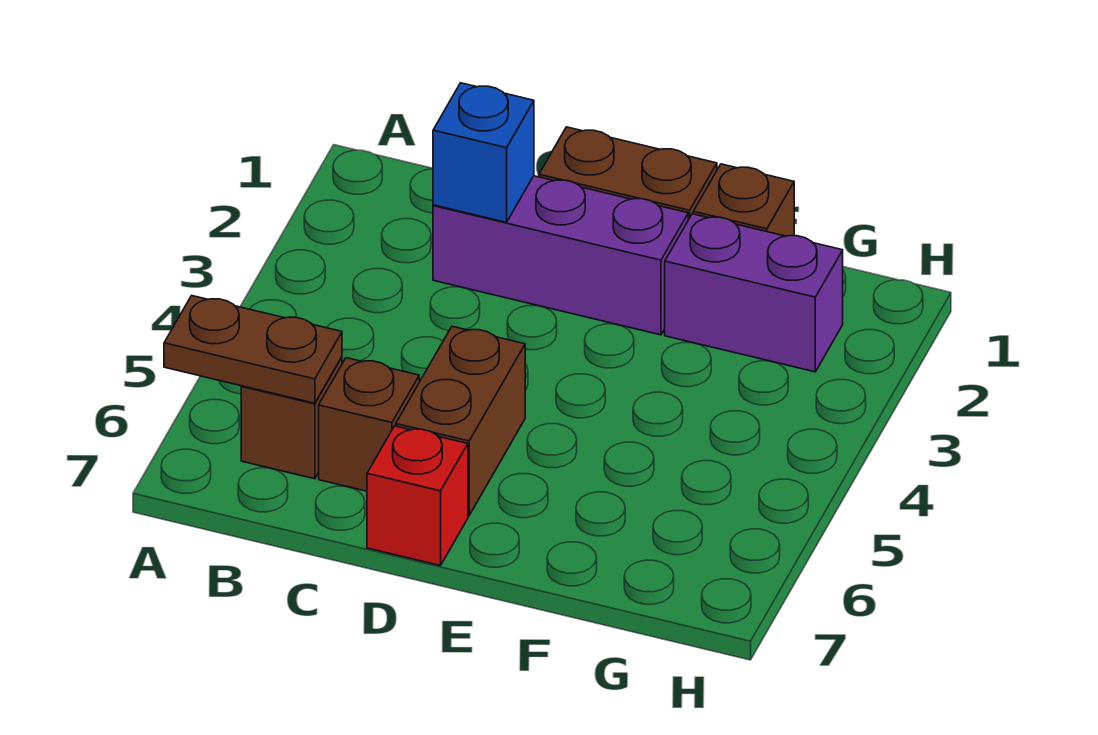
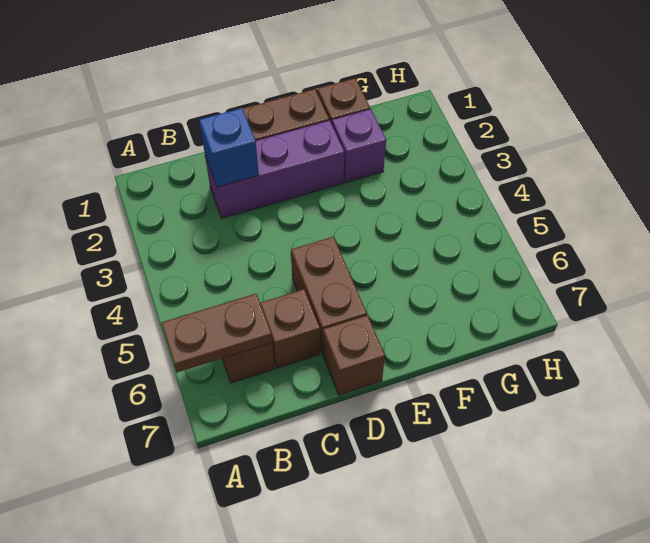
red brick D7 level 1 -> brown brick D7 level 1
purple brick F2:G2 level 1 -> purple brick F2 level 1

